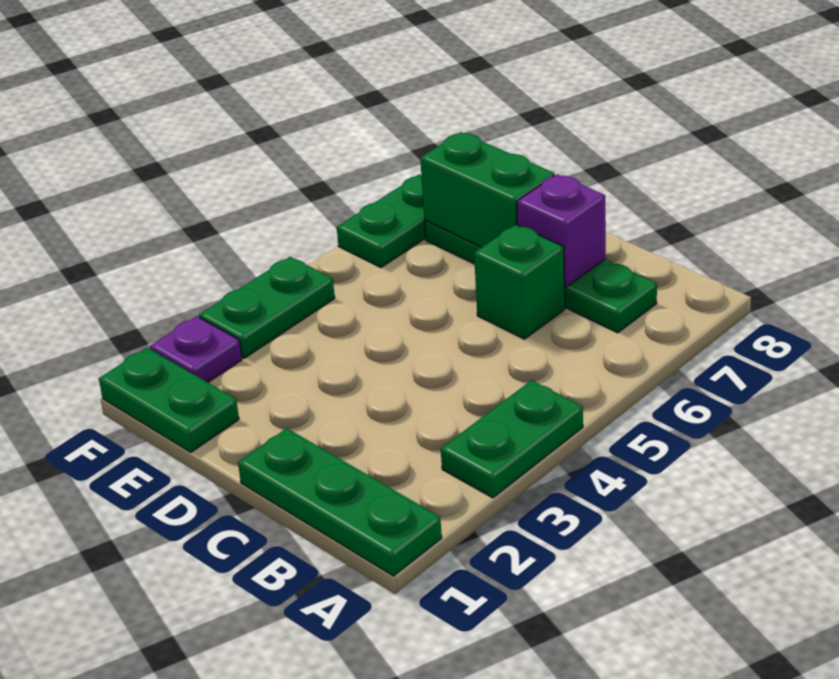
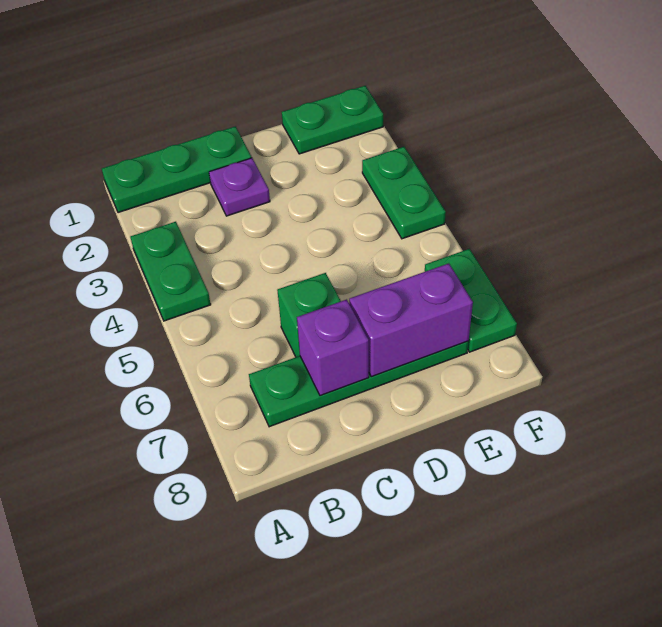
green brick D7:E7 level 2 -> purple brick D7:E7 level 2
purple plate F2 level 1 -> purple plate C2 level 1

